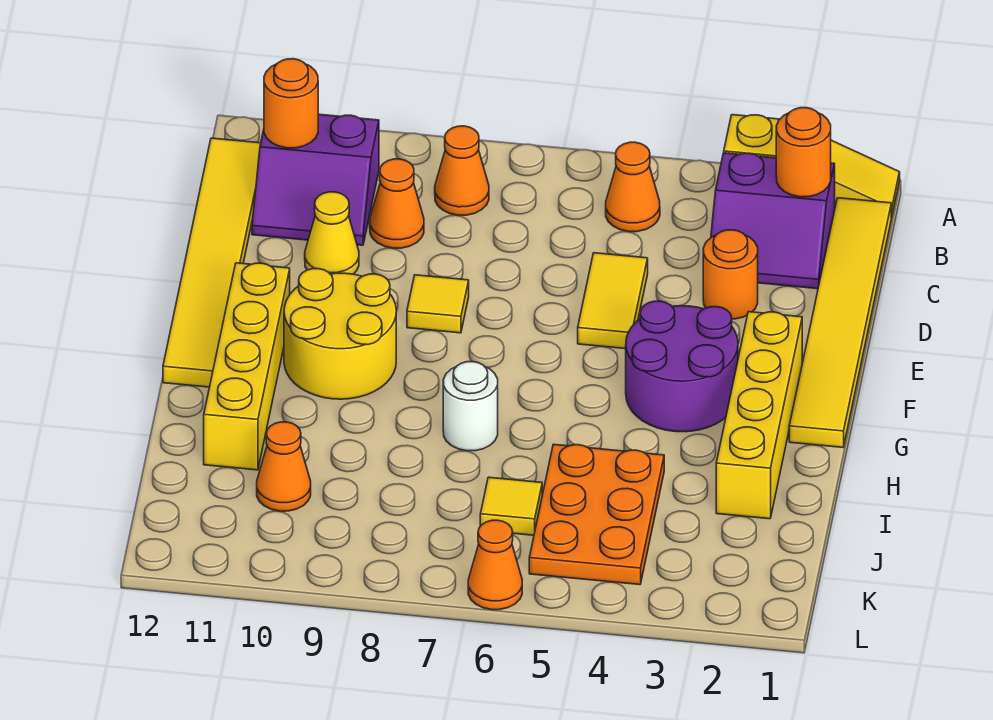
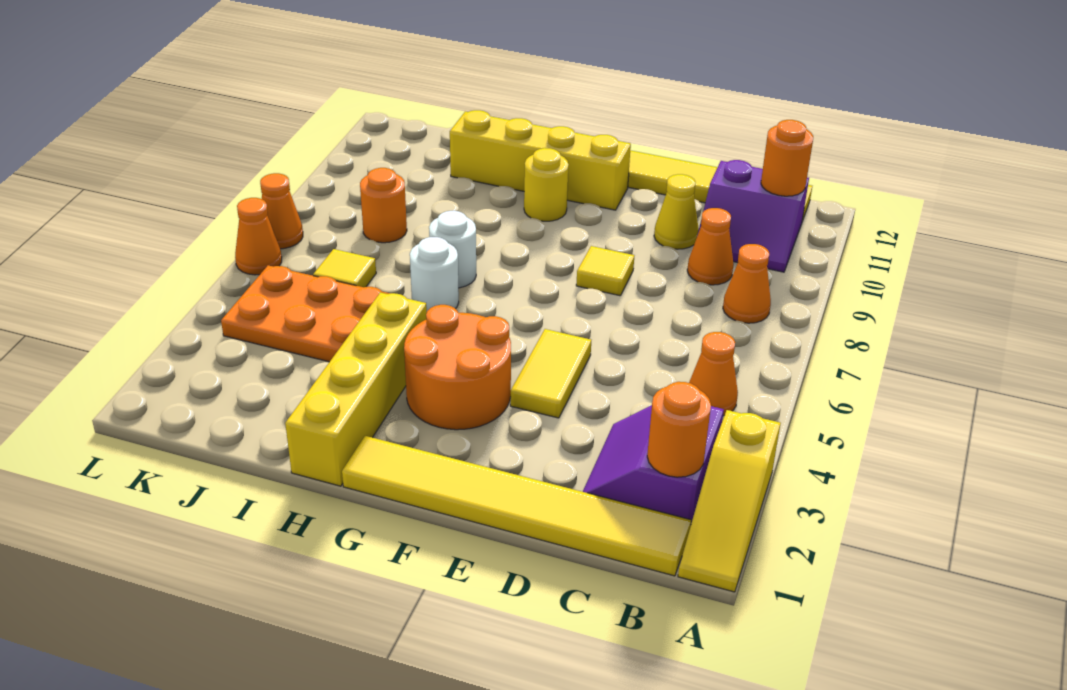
purple slope B10:C11 level 1 top B -> purple slope B10:C11 level 1 top 11
orange round brick D3 level 1 -> orange round brick J8 level 1
yellow tile D5:E5 level 1 -> yellow tile E4:E5 level 1
yellow brick F2:I2 level 1 -> yellow brick H1:H4 level 1
purple round brick F3:G4 level 1 -> orange round brick F3:G4 level 1
yellow round brick F9:G10 level 1 -> yellow round brick G10 level 1
none -> white round brick H6 level 1
orange cone J10 level 1 -> orange cone L7 level 1

